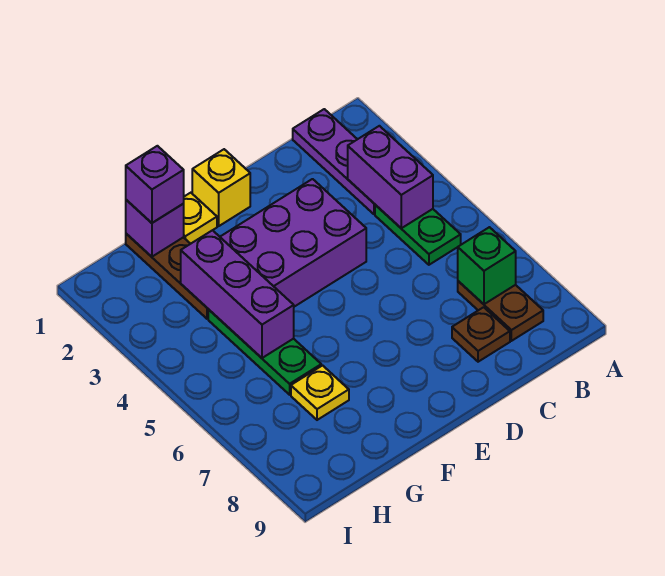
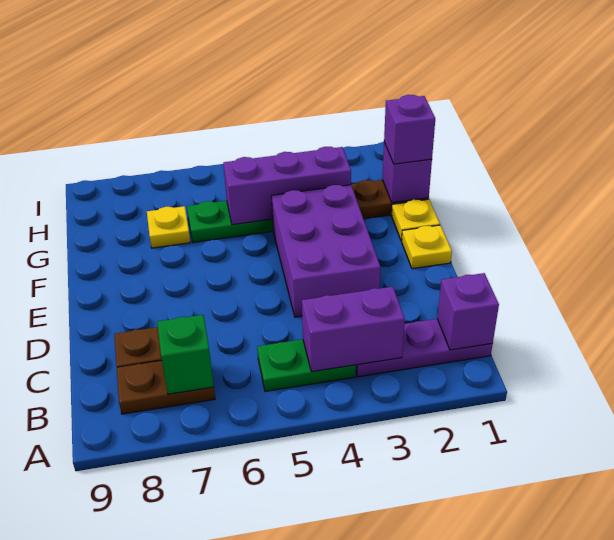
none -> purple brick B1 level 2
yellow brick E1 level 1 -> yellow plate E1 level 1

